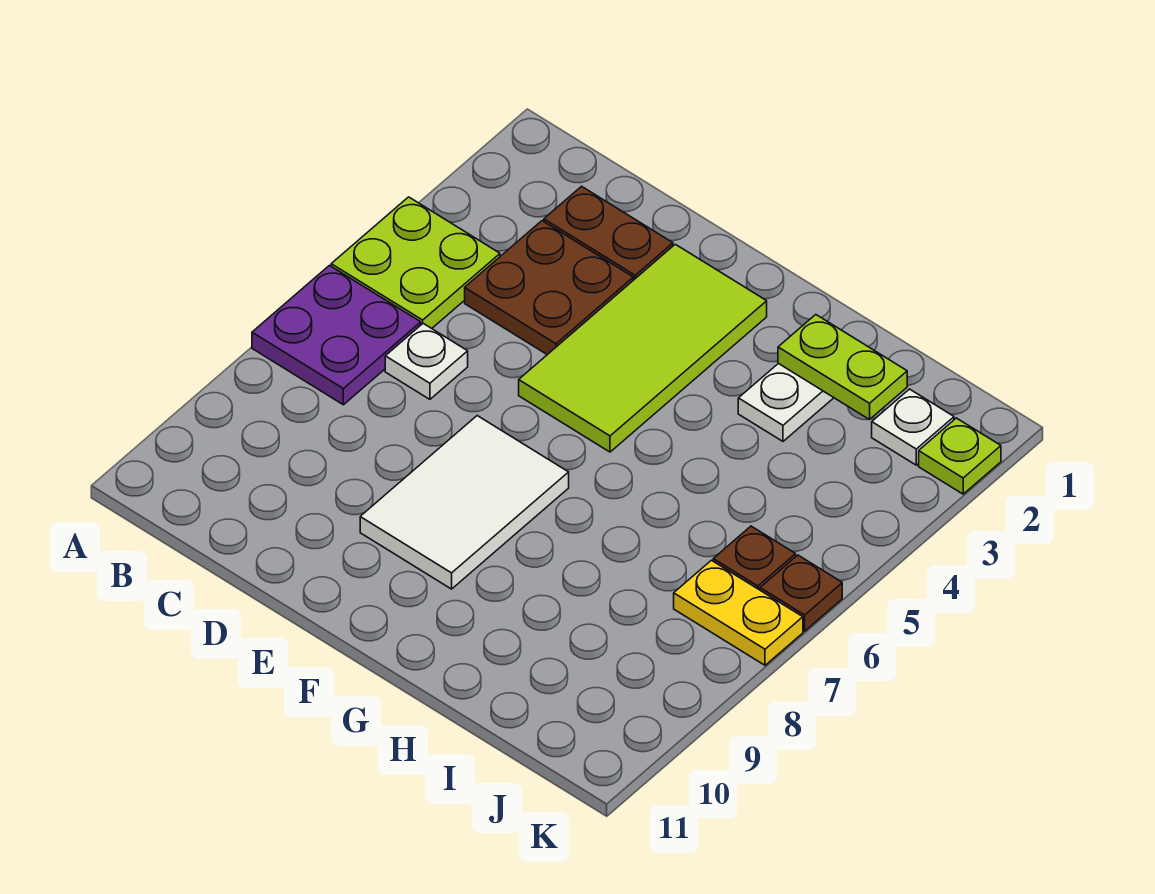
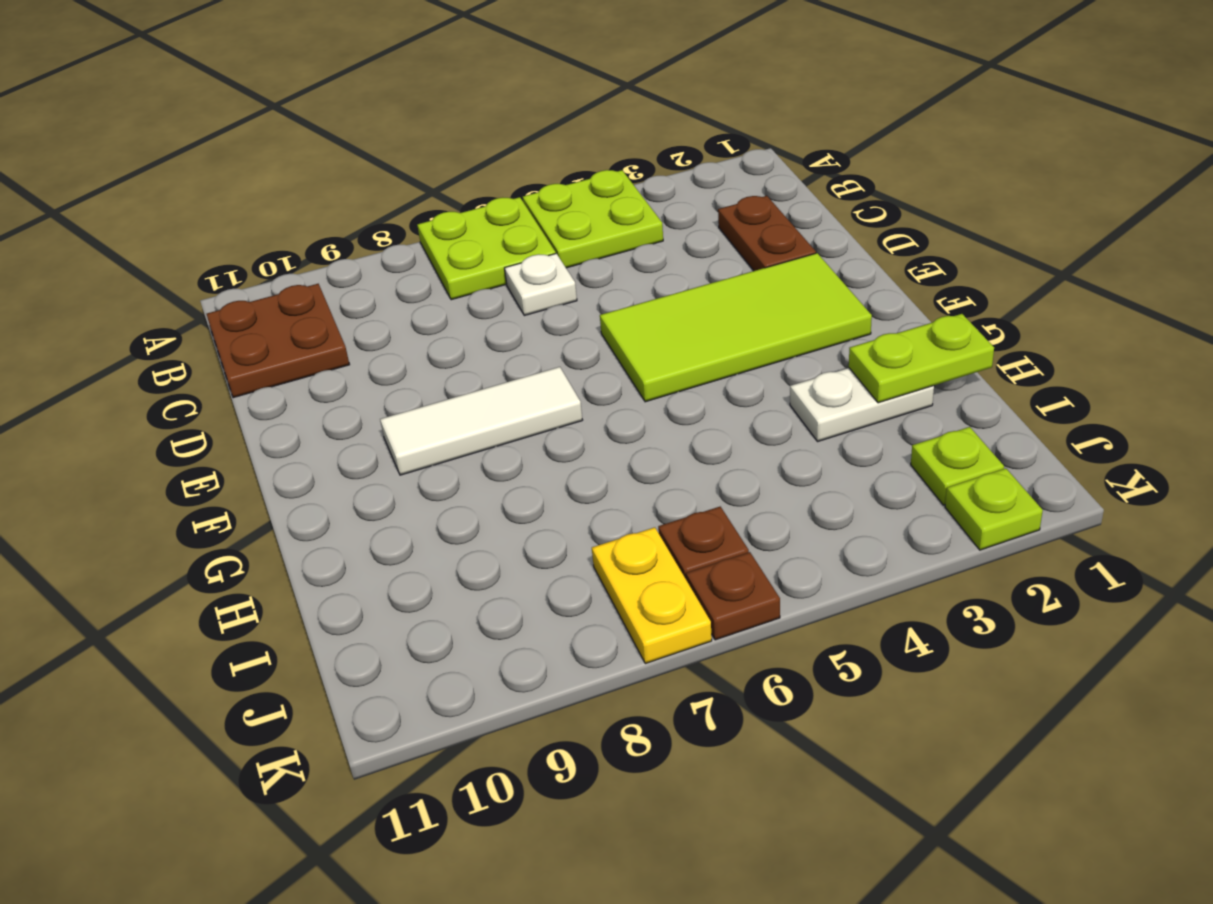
purple plate A6:B7 level 1 -> lime plate A6:B7 level 1
brown plate C3:D4 level 1 -> brown plate B10:C11 level 1
white tile E7:F9 level 1 -> white tile F7:F9 level 1
lime plate H2:I2 level 2 -> lime plate H1:H2 level 2
white plate J2 level 1 -> lime plate J2 level 1

